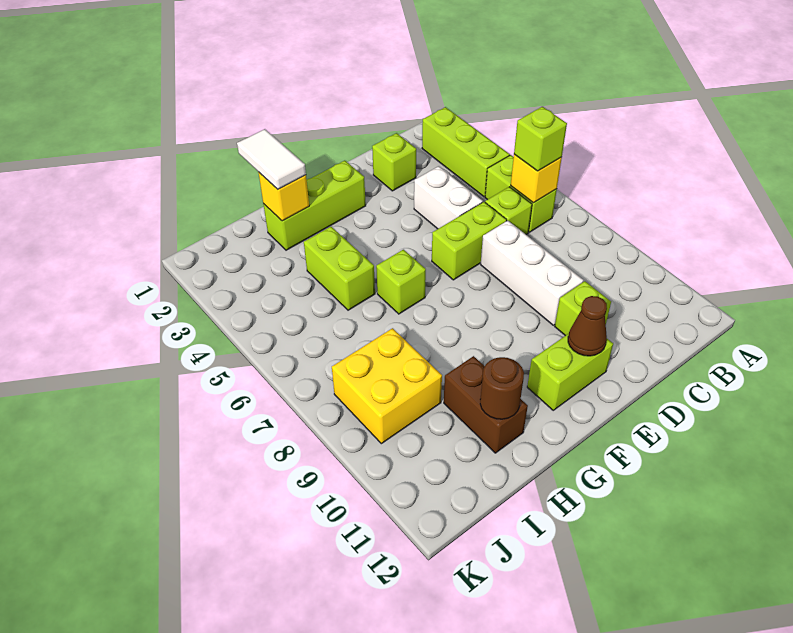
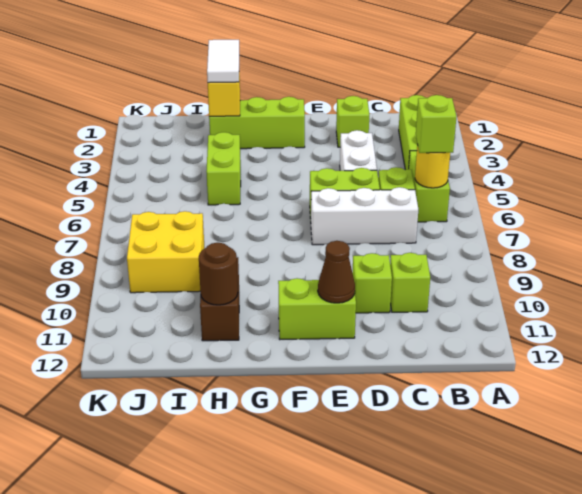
yellow brick B6 level 2 -> yellow round brick B6 level 2
white brick D7:D9 level 1 -> white brick C7:E7 level 1
lime brick G6 level 1 -> lime brick C10 level 1

